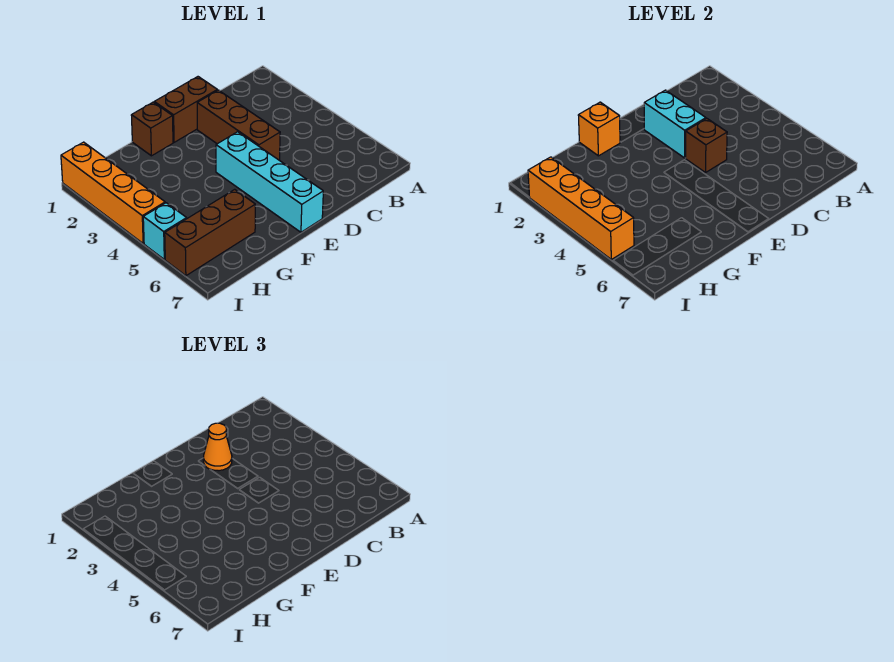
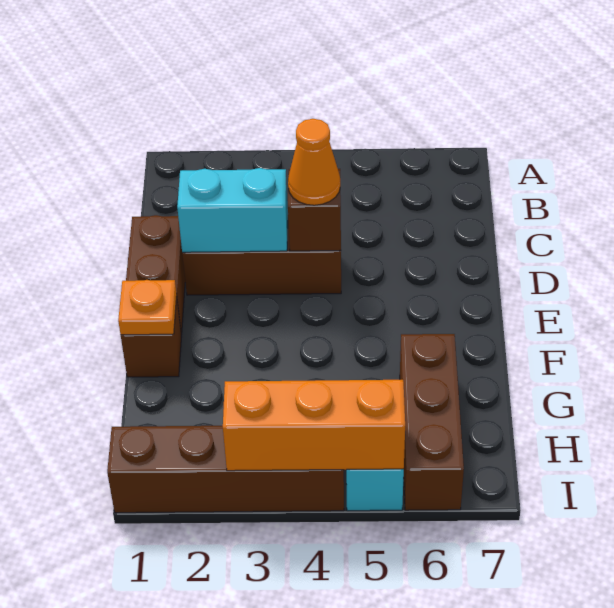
orange cone D2 level 3 -> orange cone D4 level 3
cyan brick E4:E7 level 1 -> none
orange brick F1 level 2 -> orange plate F1 level 2
orange brick I1:I4 level 1 -> brown brick I1:I4 level 1
orange brick I2:I5 level 2 -> orange brick I3:I5 level 2

